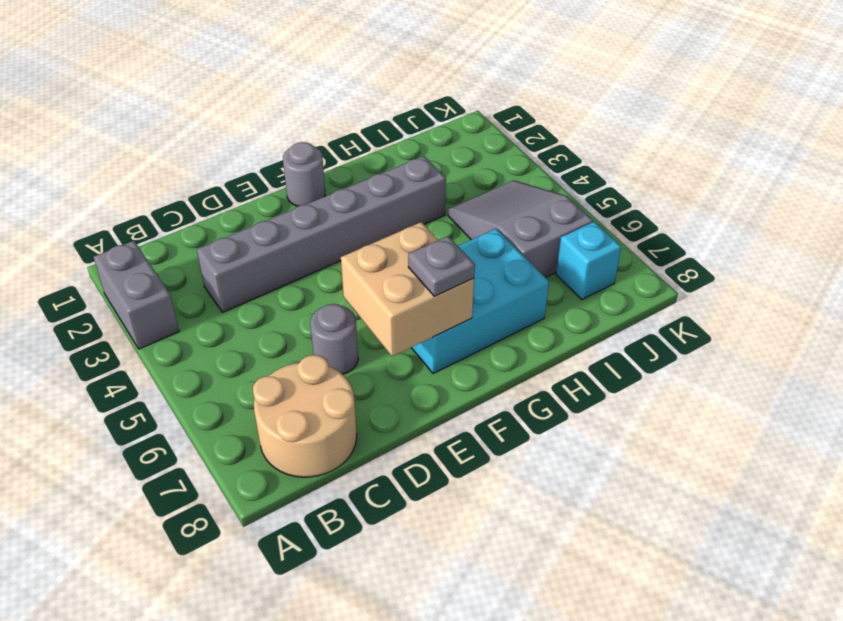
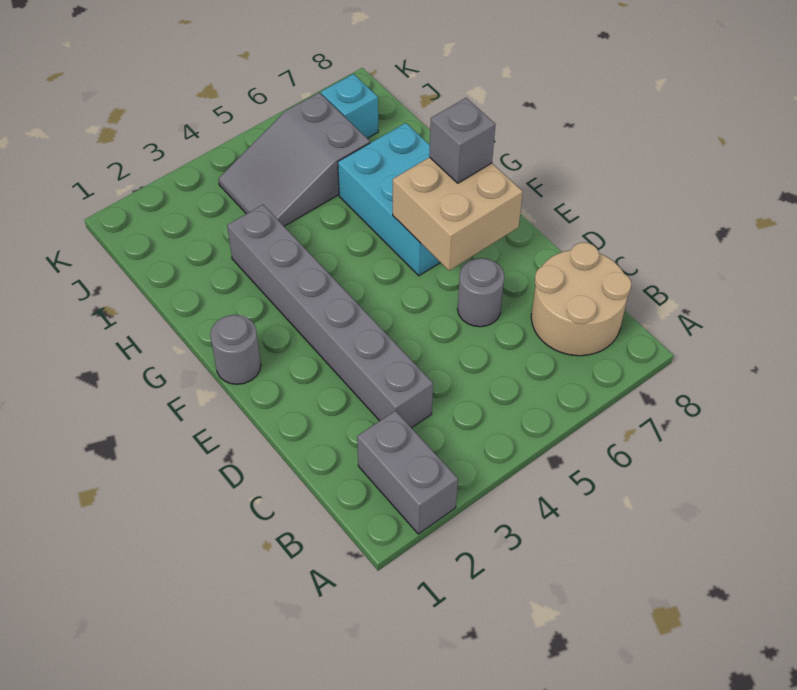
grey brick A2:A3 level 1 -> grey brick A2:B2 level 1
grey plate F7 level 3 -> grey brick F7 level 3

